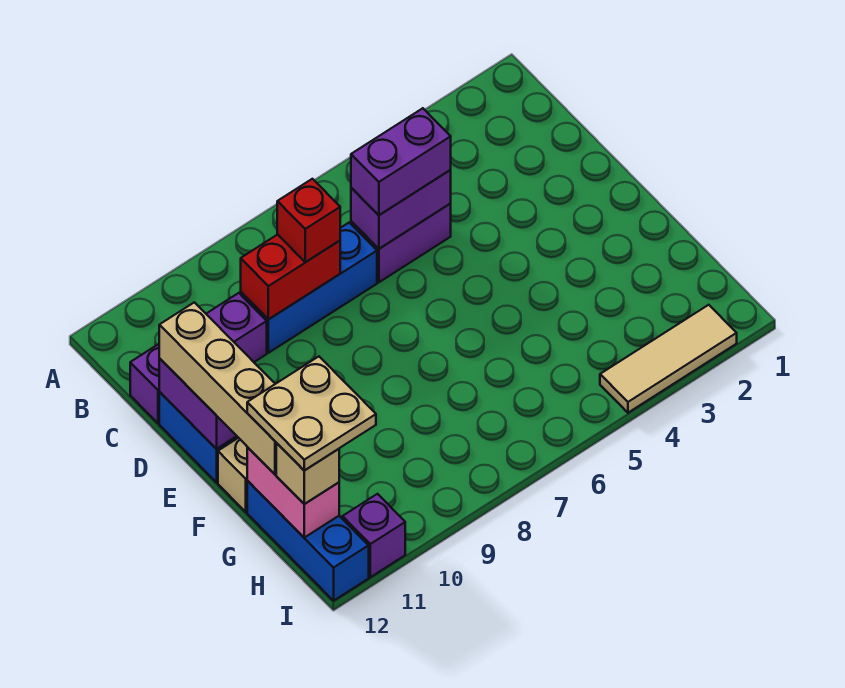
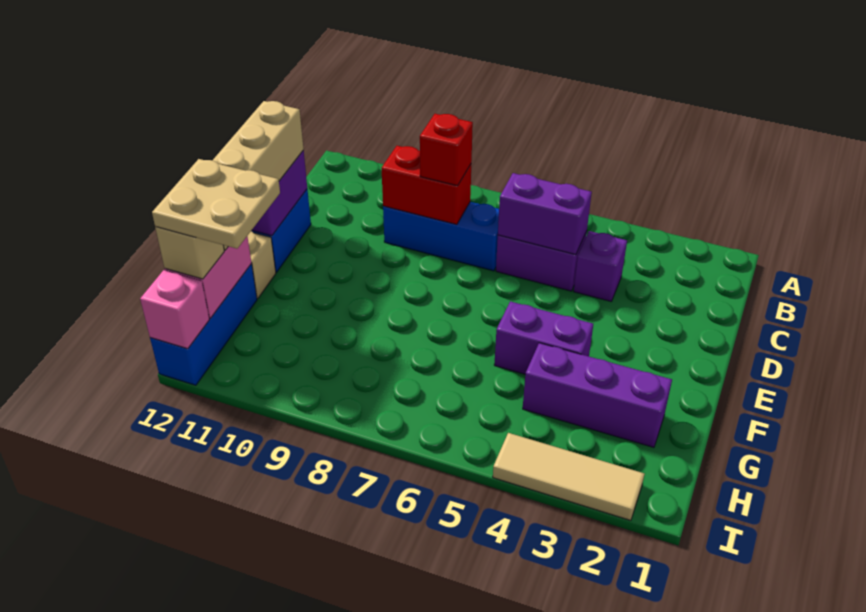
purple brick C5:C6 level 3 -> purple brick F4:F5 level 1
purple brick C10:C12 level 1 -> purple brick G2:G4 level 1
purple brick I11 level 1 -> purple brick C4 level 1
none -> pink brick I12 level 2

